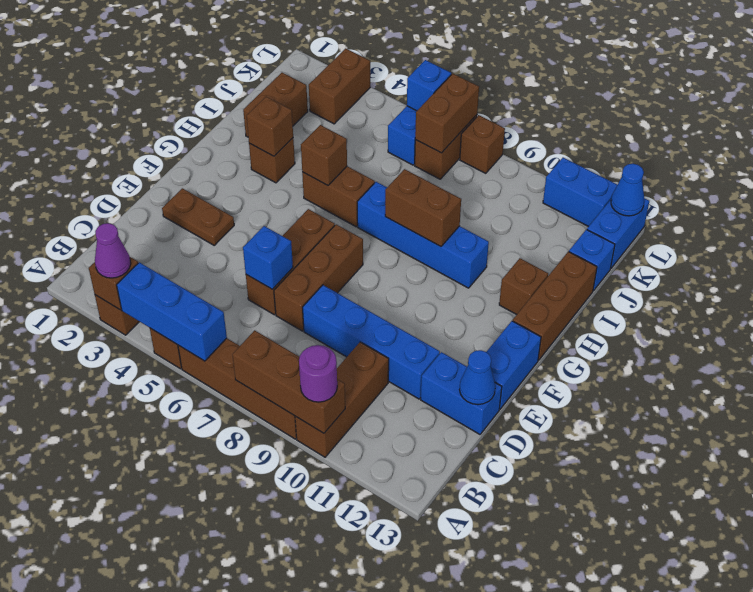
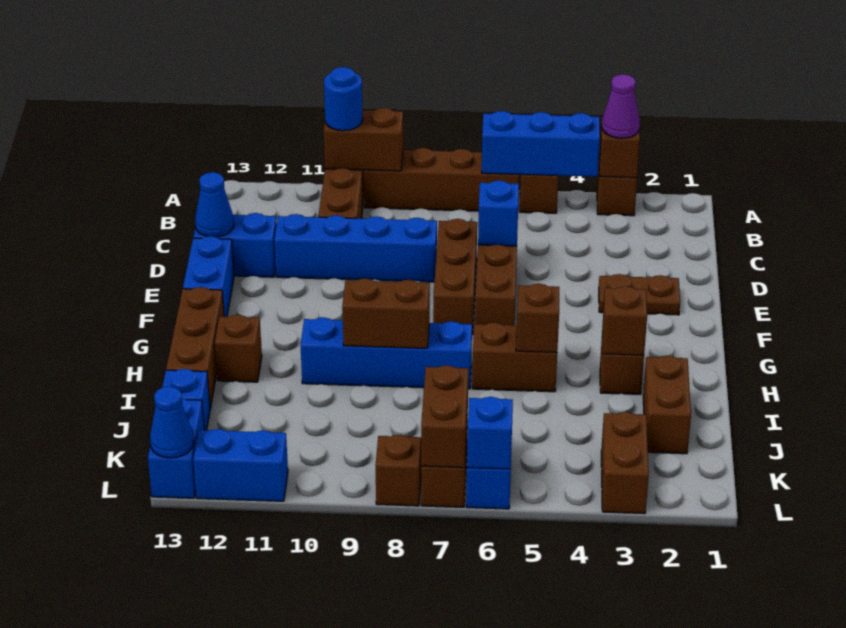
brown brick A8:A10 level 2 -> brown brick A9:A10 level 2
purple round brick A10 level 3 -> blue round brick A10 level 3

